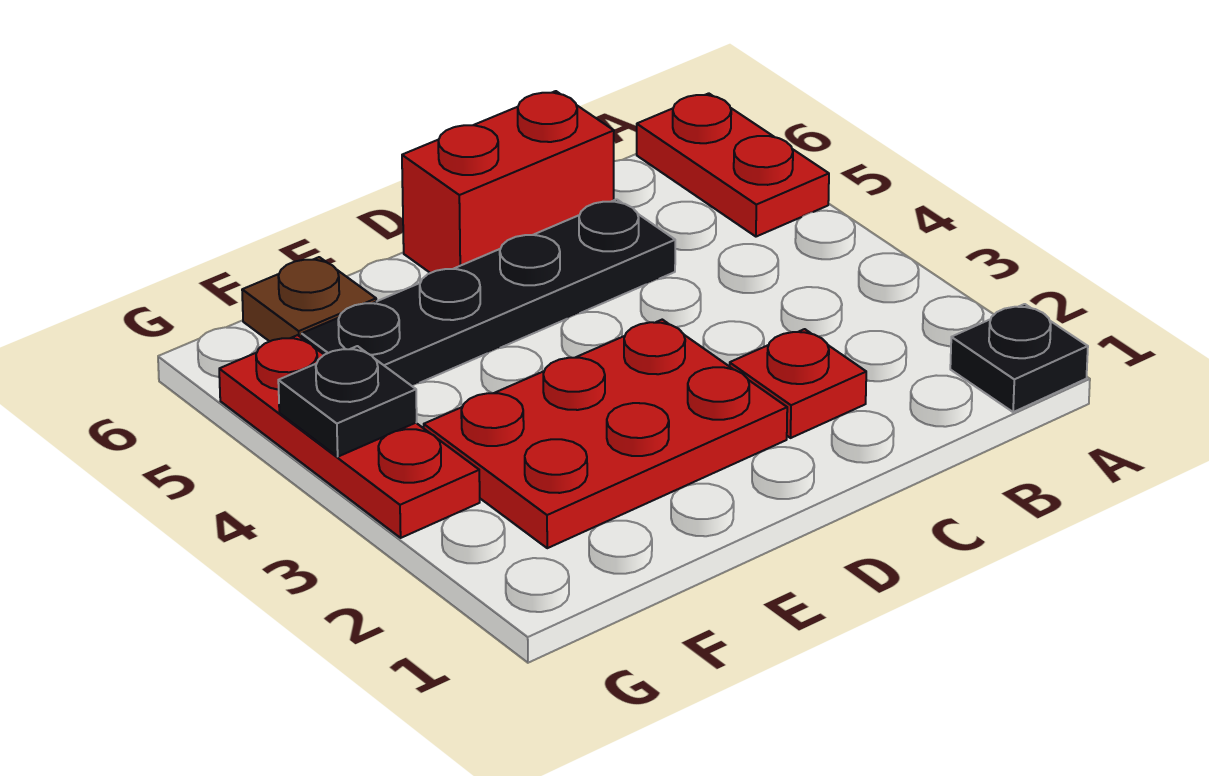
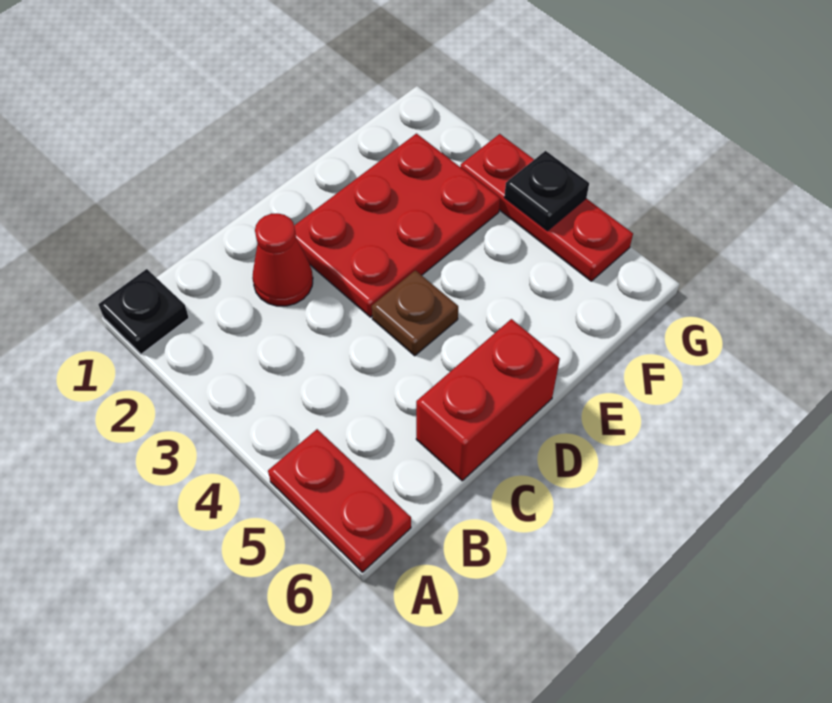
red plate C2 level 1 -> red cone C2 level 1
black plate C5:F5 level 1 -> none
brown plate F6 level 1 -> brown plate D4 level 1

